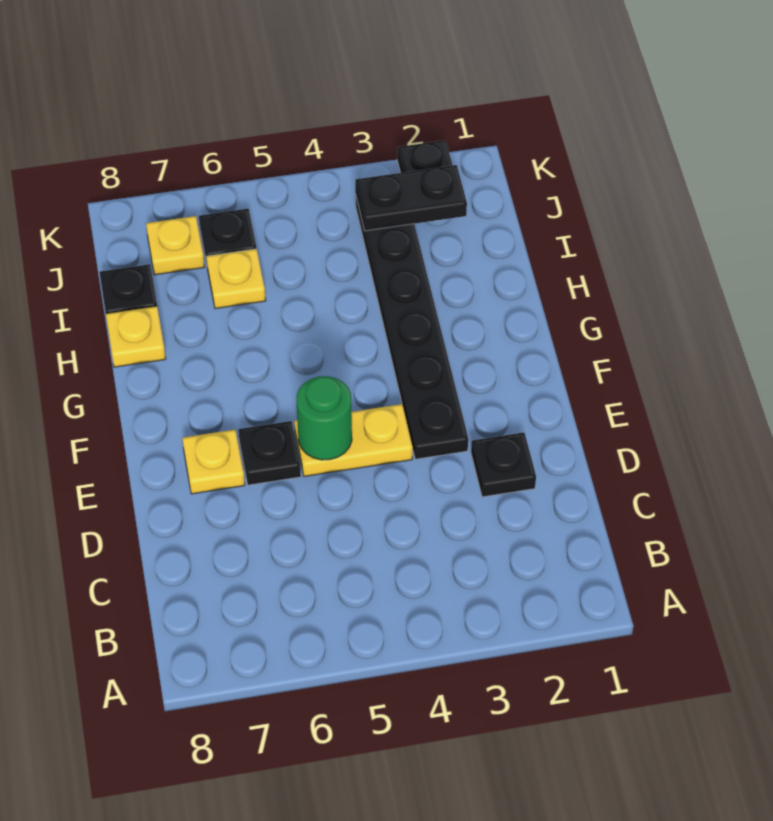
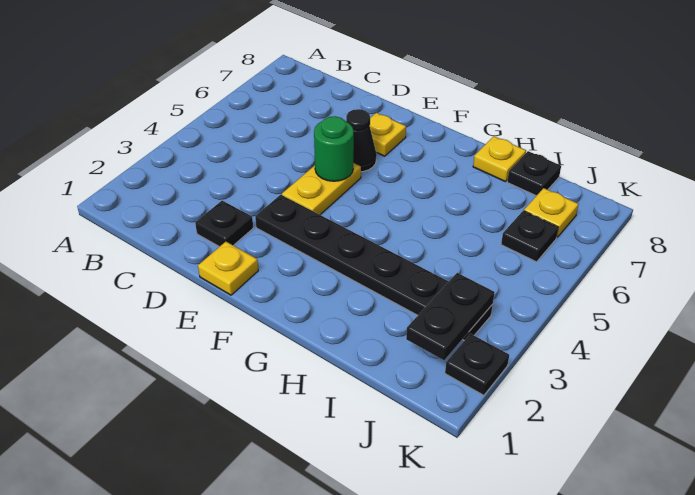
black plate E6 level 1 -> black cone E6 level 1
yellow plate I6 level 1 -> yellow plate E1 level 1

